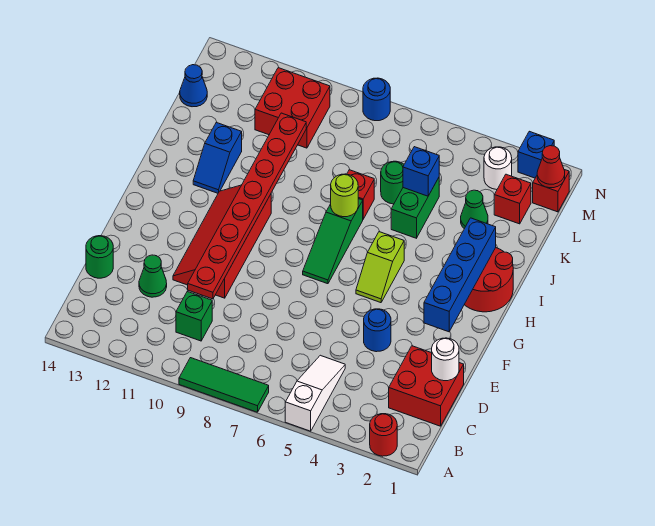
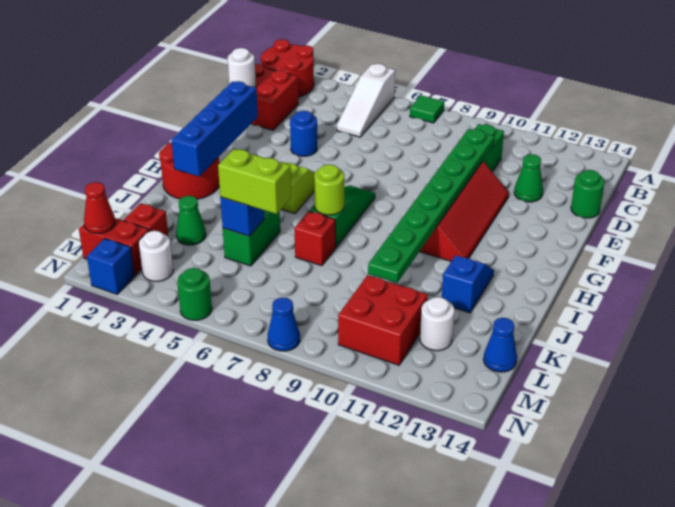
red round brick A2 level 1 -> red round brick A1:B2 level 1
green tile A7:A9 level 1 -> green tile A7 level 1
red plate D10:K10 level 2 -> green plate D10:K10 level 2
none -> lime brick K5:K6 level 3
green round brick K6 level 1 -> green round brick N5 level 1
none -> white round brick L12 level 1
red brick M1 level 1 -> red brick M1:M2 level 1
blue round brick N8 level 1 -> blue cone N8 level 1

